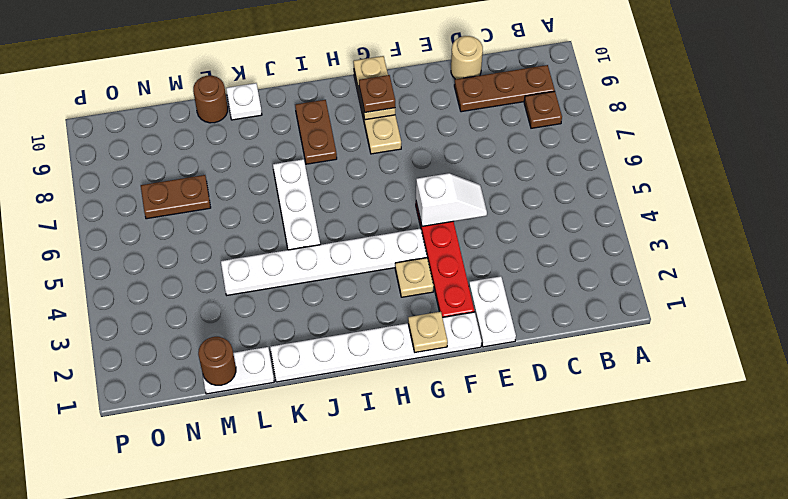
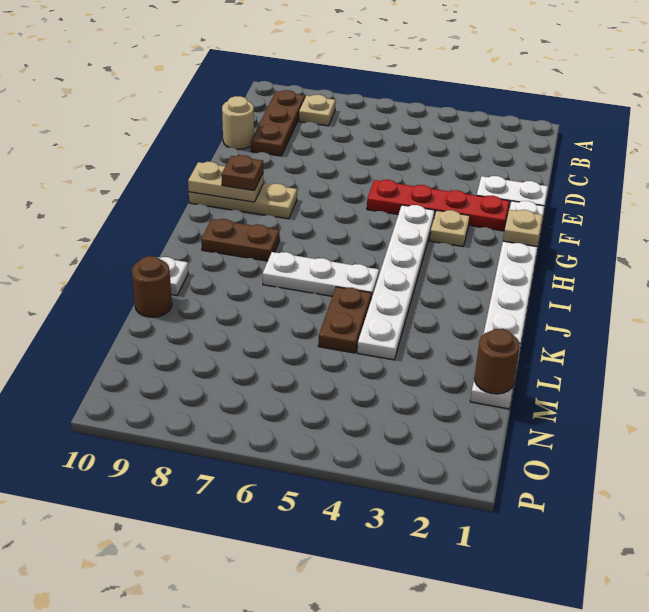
brown plate B8 level 1 -> tan plate B8 level 1
white slope E5:F5 level 2 top F -> none
brown plate M7:N7 level 1 -> brown plate K5:L5 level 1

